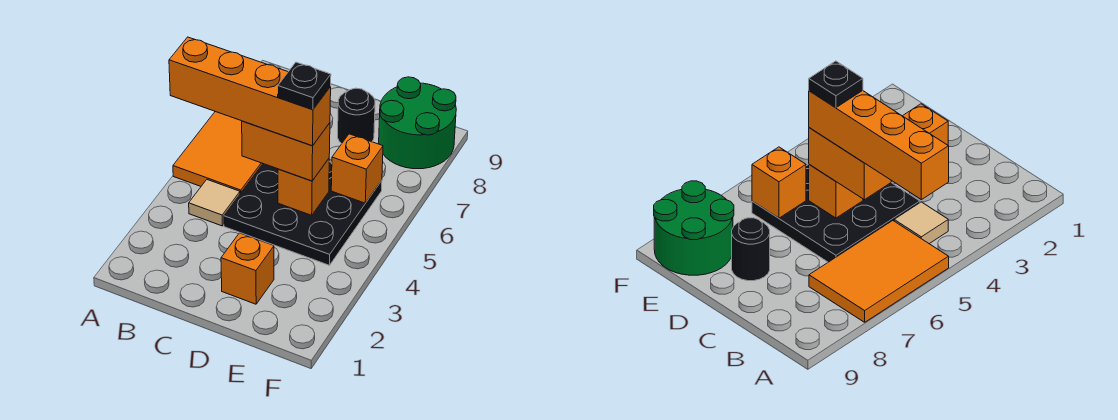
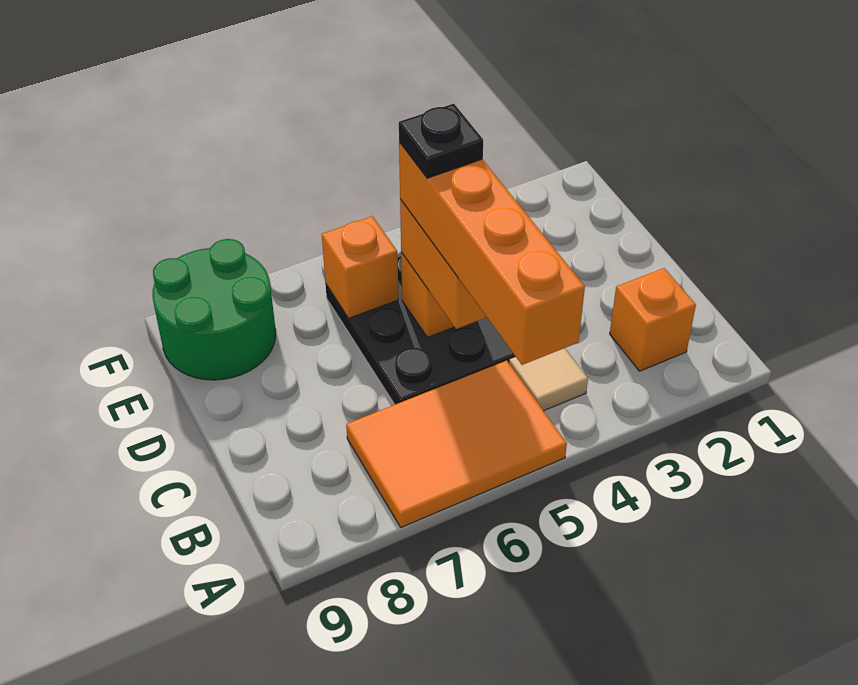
orange brick D2 level 1 -> orange brick B2 level 1
black round brick D8 level 1 -> none

